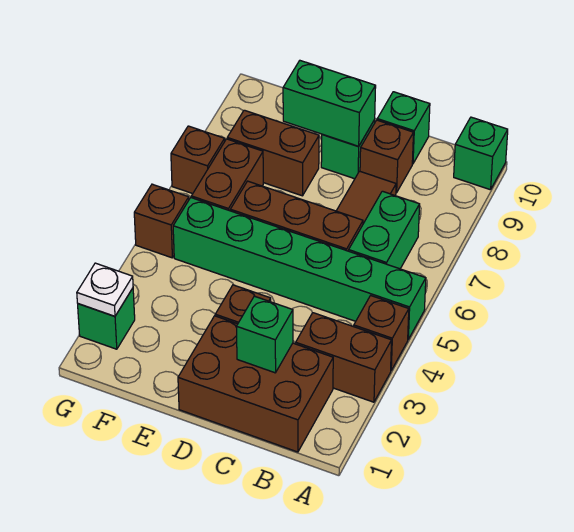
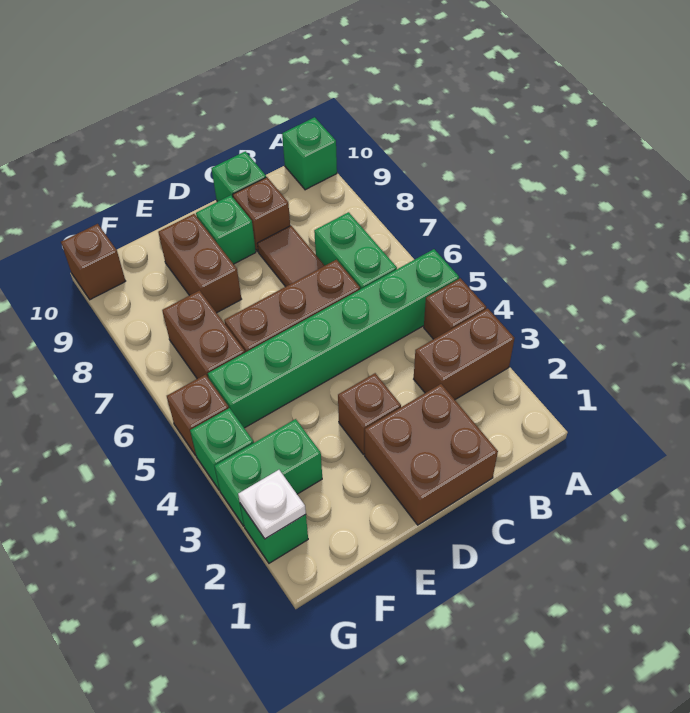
brown brick B1:D2 level 1 -> brown brick C1:D2 level 1
green brick C2 level 2 -> green brick G4 level 1
green brick D9:E9 level 2 -> green brick F3:G3 level 1
brown brick E8:F8 level 1 -> brown brick E8:E9 level 1
brown brick G7 level 1 -> brown brick G10 level 1

